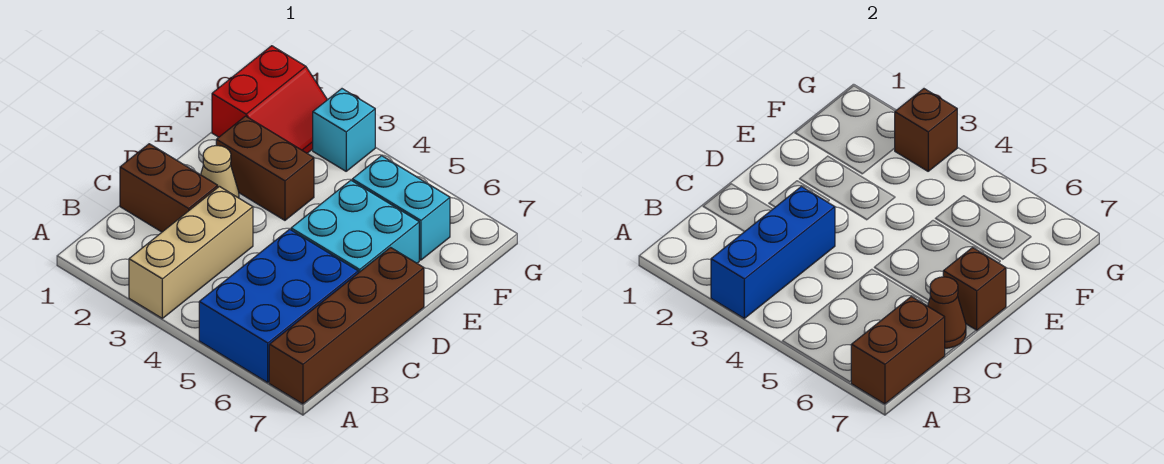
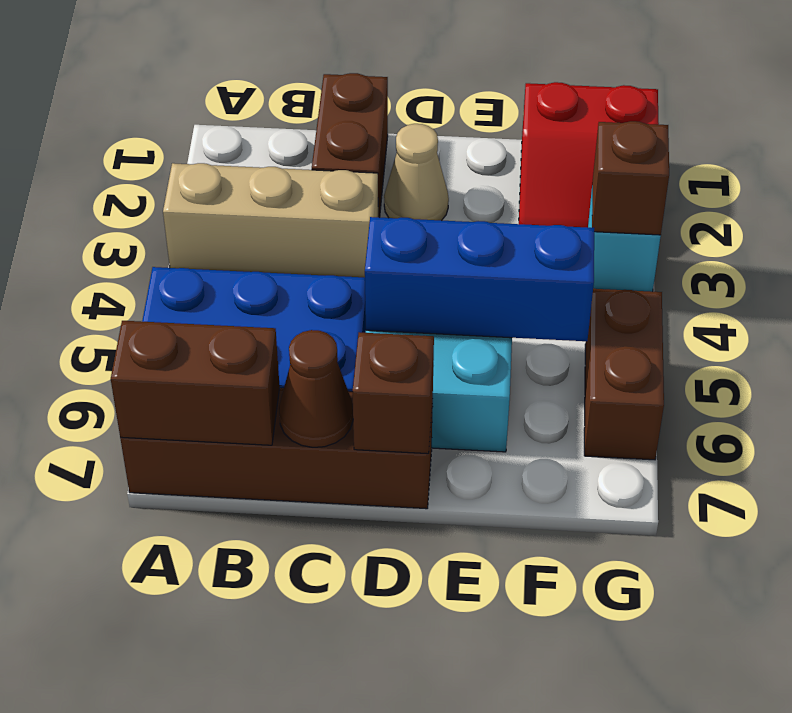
blue brick A3:C3 level 2 -> blue brick D5:F5 level 2
brown brick E2:E3 level 1 -> brown brick G5:G6 level 1
cyan brick F5:F6 level 1 -> none

